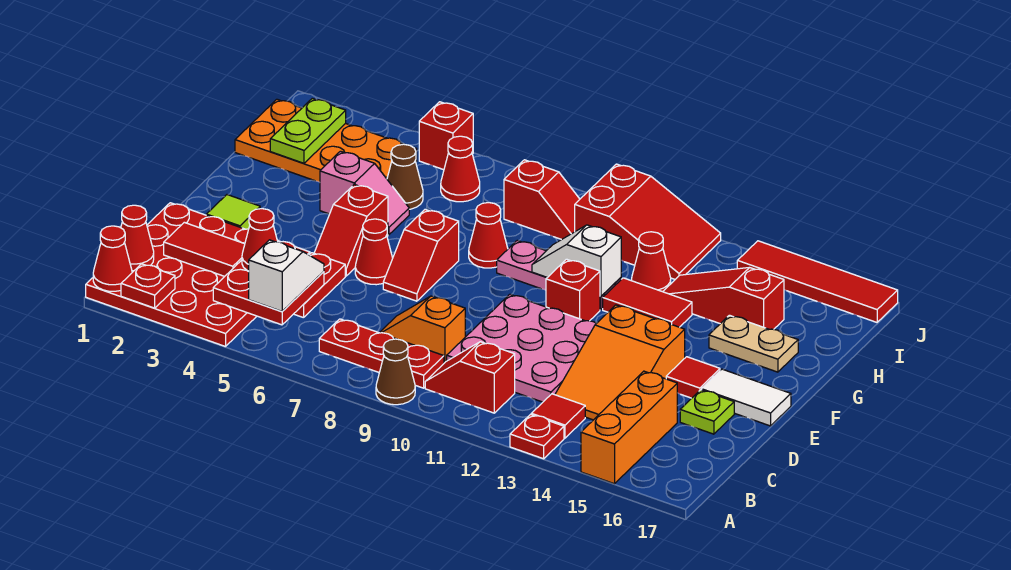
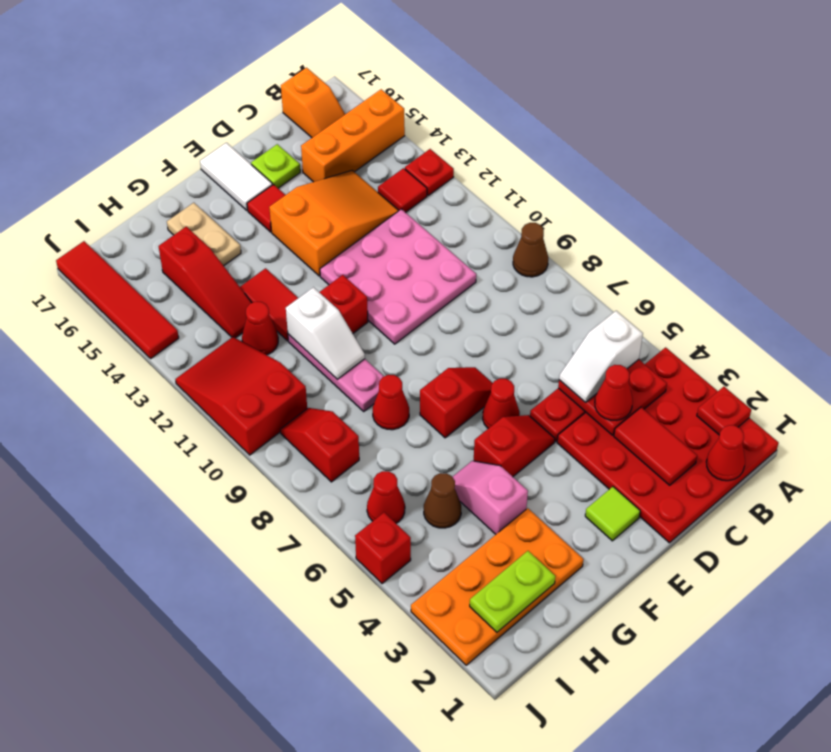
red cone A1 level 2 -> none
red plate B7:B9 level 1 -> none
red slope B10:B11 level 1 top 11 -> none
orange slope C8:C9 level 1 top 9 -> orange slope B16:B17 level 1 top 17
orange plate H1:I4 level 1 -> orange plate G2:J3 level 1

